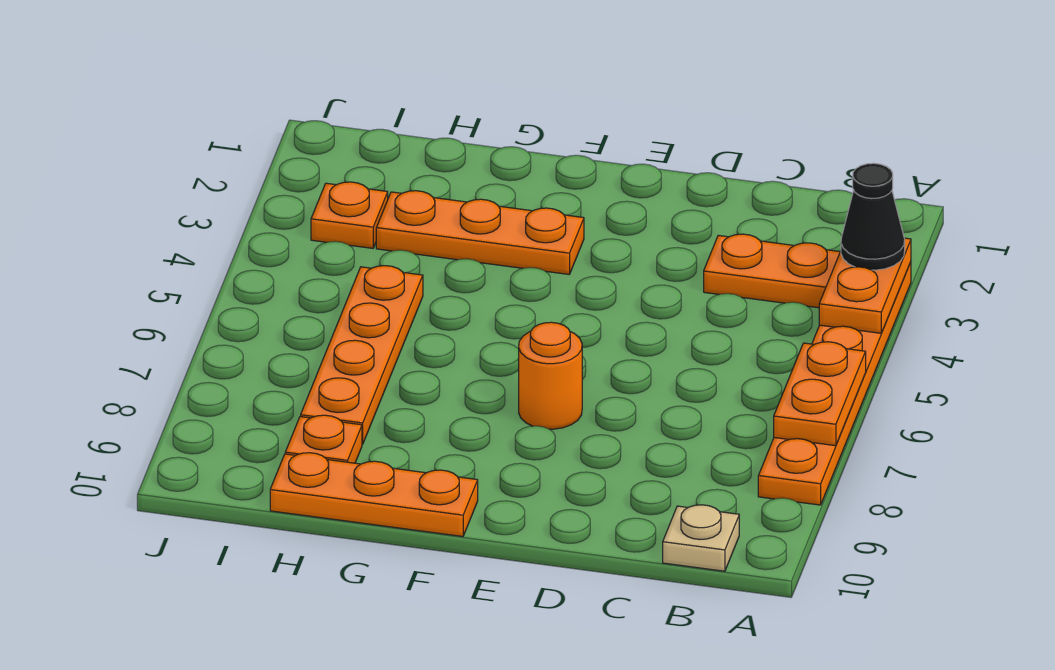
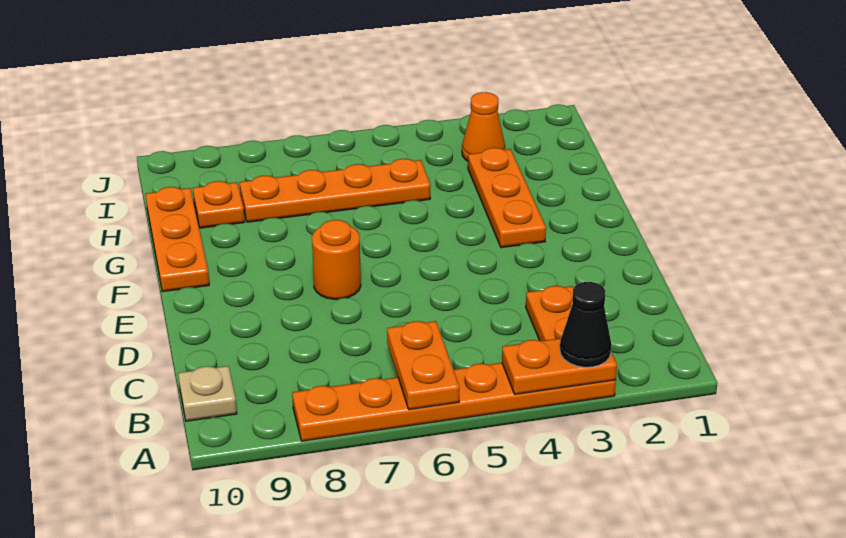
orange plate A6:A7 level 2 -> orange plate A6:B6 level 2
orange plate I3 level 1 -> orange cone I3 level 1

